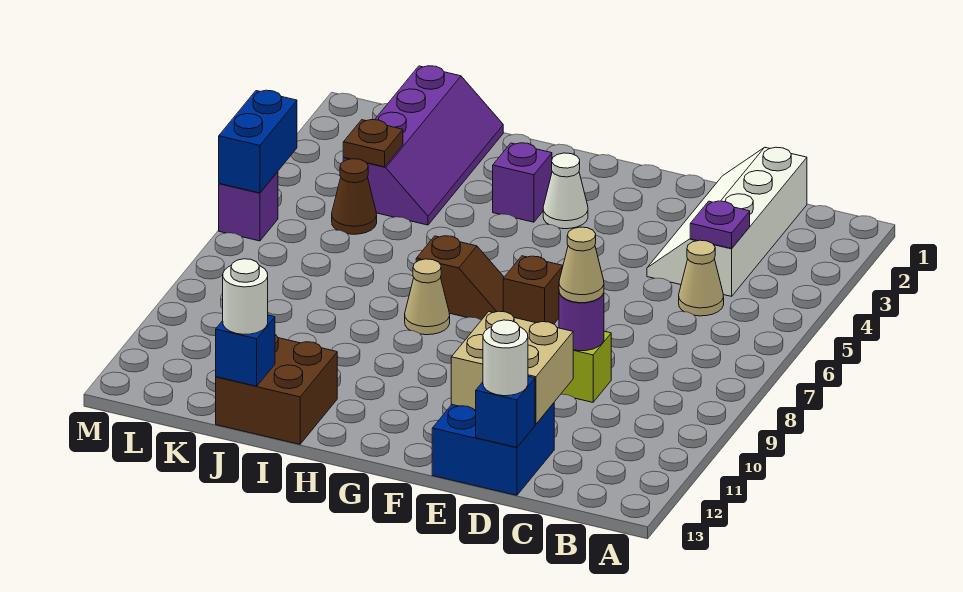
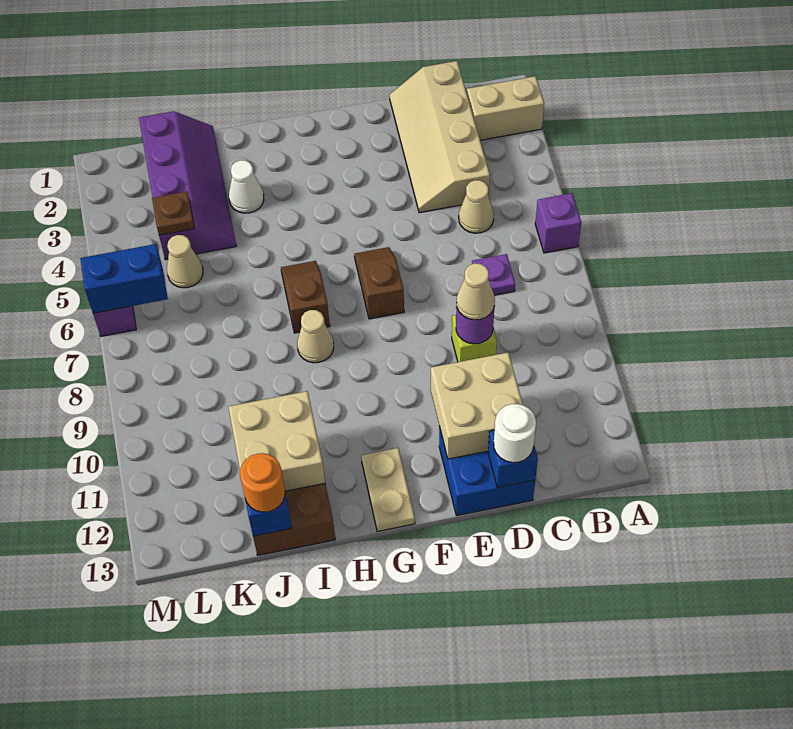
none -> tan brick A2:B2 level 1
white slope C1:D4 level 1 top C -> tan slope C1:D4 level 1 top C
purple plate C4 level 2 -> purple plate C7 level 1
white cone G3 level 1 -> white cone I3 level 1
brown slope G7:H7 level 1 top H -> brown slope H6:H7 level 1 top 7
none -> tan plate G12:G13 level 1
purple brick H3 level 1 -> purple brick A6 level 1
none -> tan brick I11:J12 level 2
white round brick J13 level 3 -> orange round brick J13 level 3
brown cone K5 level 1 -> tan cone K5 level 1
blue brick M5:M6 level 2 -> blue brick L6:M6 level 2

